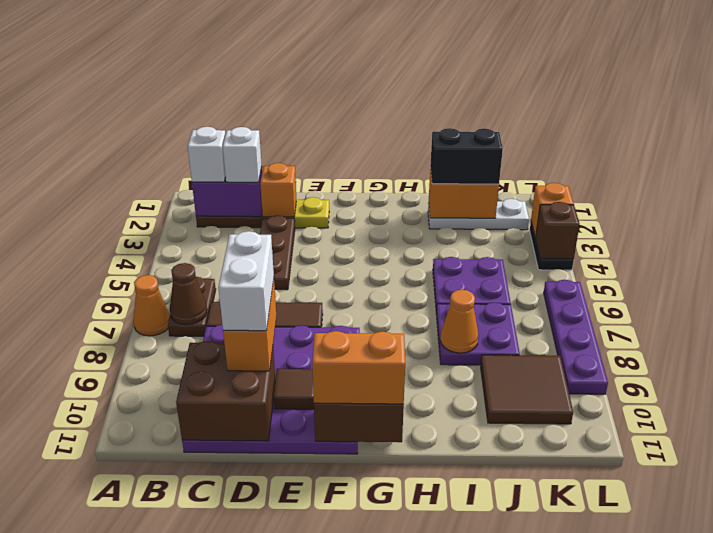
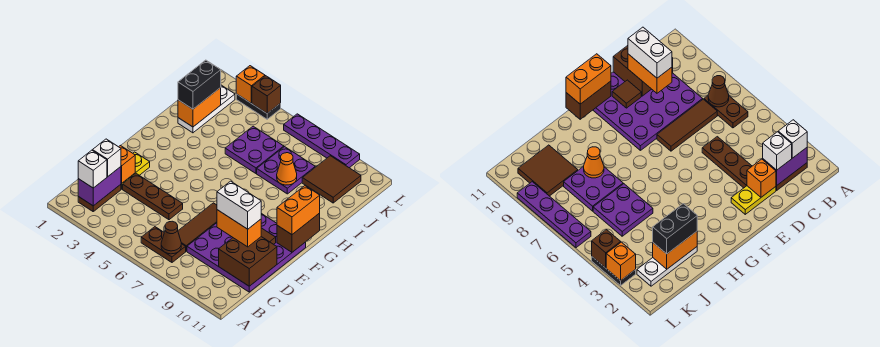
orange cone A7 level 1 -> none

